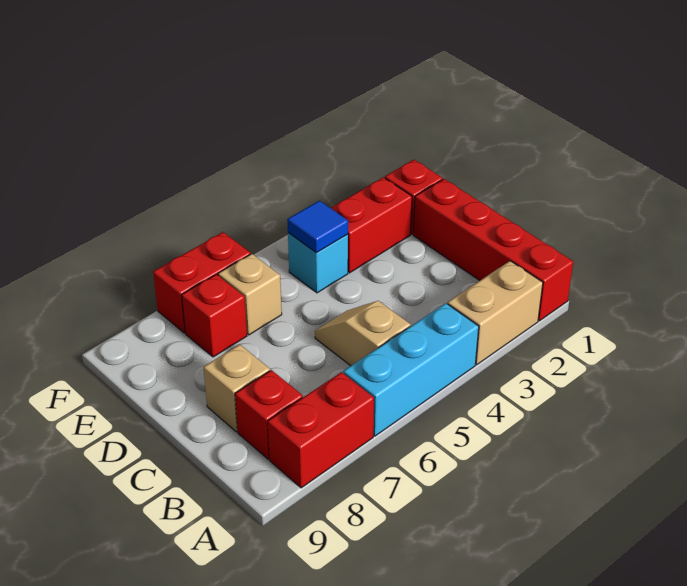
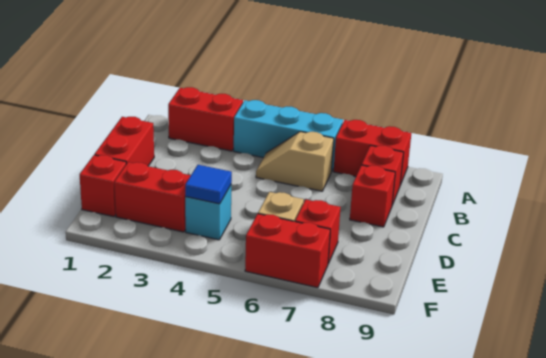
red brick A1:D1 level 1 -> red brick C1:D1 level 1
tan brick A2:A3 level 1 -> red brick A2:A3 level 1
tan slope B5:C5 level 1 top B -> tan slope B5:B6 level 1 top 6
tan brick C8 level 1 -> red brick C8 level 1

